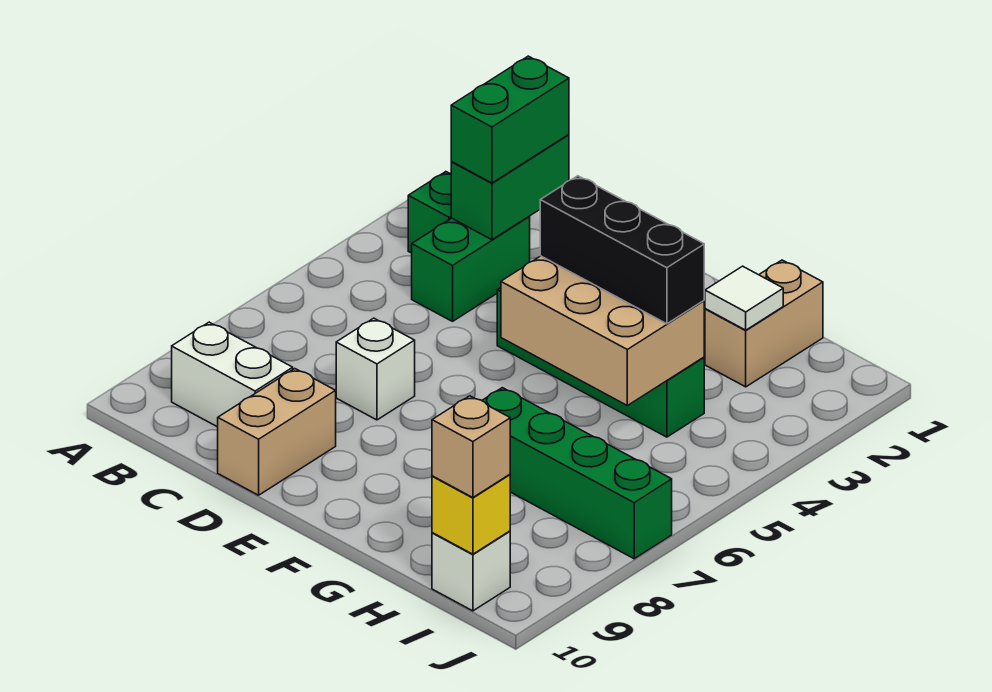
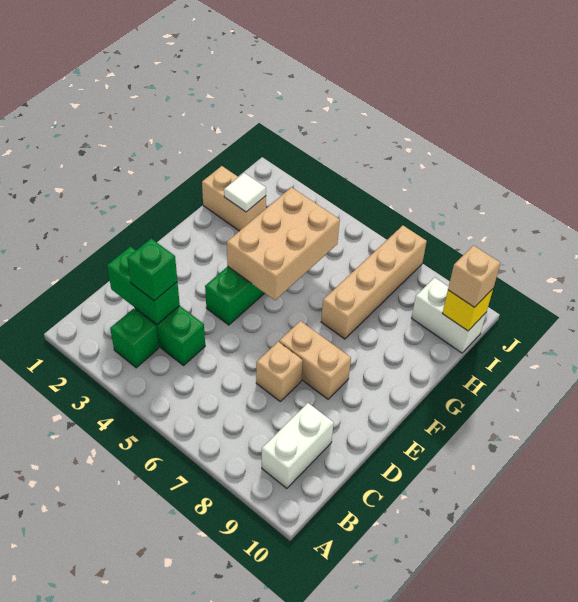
green brick C2:C3 level 3 -> green brick C3 level 3
white brick D7 level 1 -> tan brick D7 level 1
tan brick D9:D10 level 1 -> tan brick E7:E8 level 1
black brick F4:H4 level 3 -> none
green brick G7:J7 level 1 -> tan brick G7:J7 level 1
white brick I10 level 1 -> white brick I9:I10 level 1

